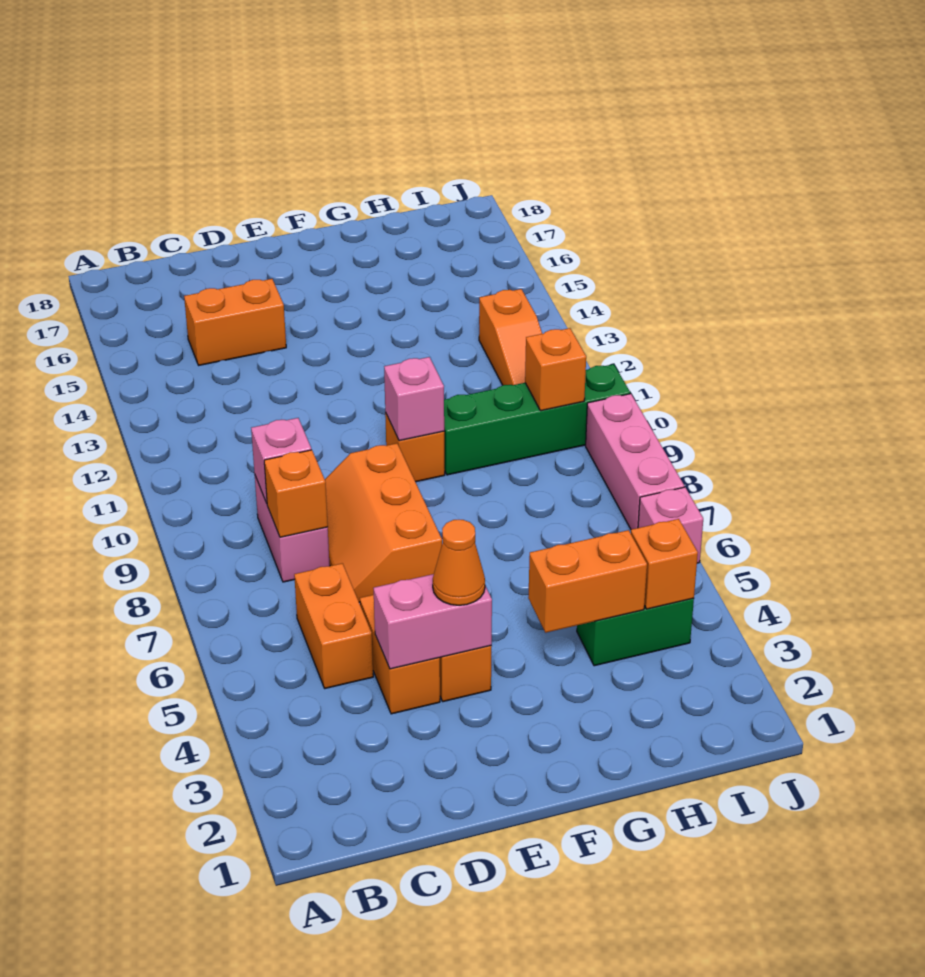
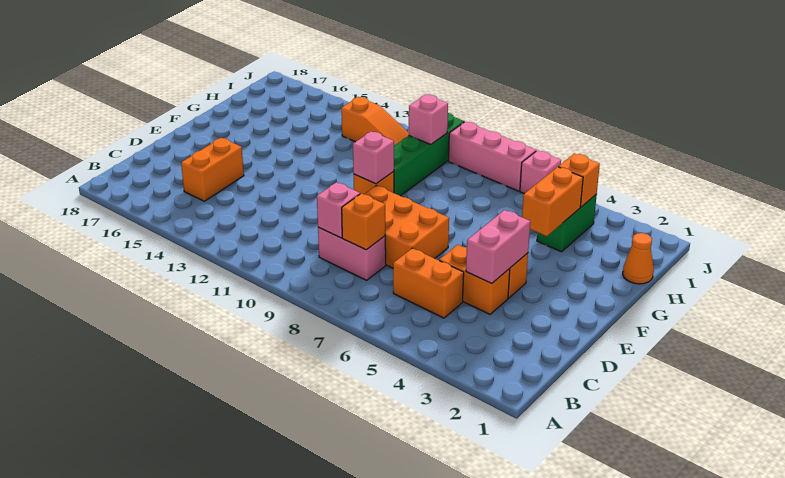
orange slope D7:E9 level 1 top E -> orange brick D7:E9 level 1
orange cone E4 level 3 -> orange cone H1 level 1
orange brick I10 level 2 -> pink brick I10 level 2

